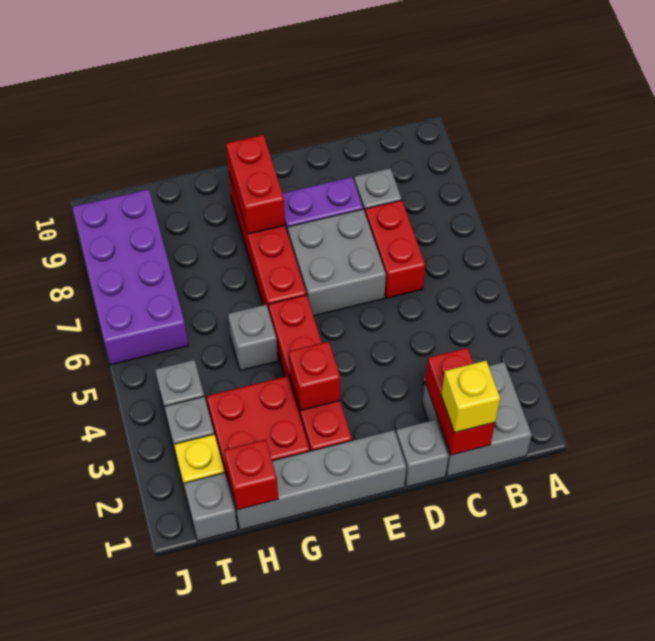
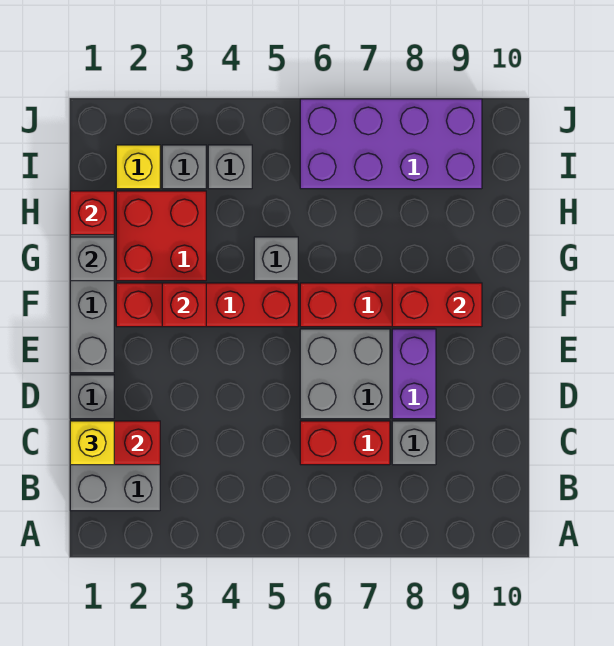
grey brick I1 level 1 -> grey brick G1 level 2

